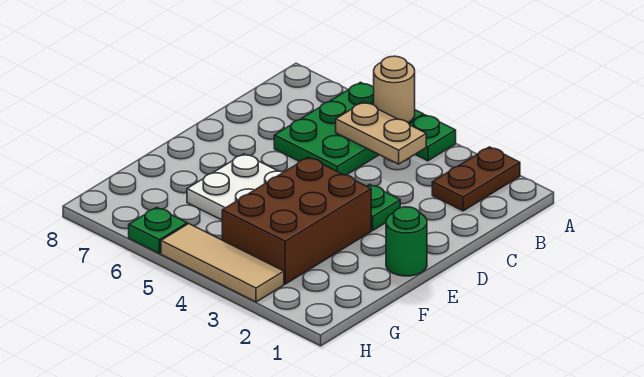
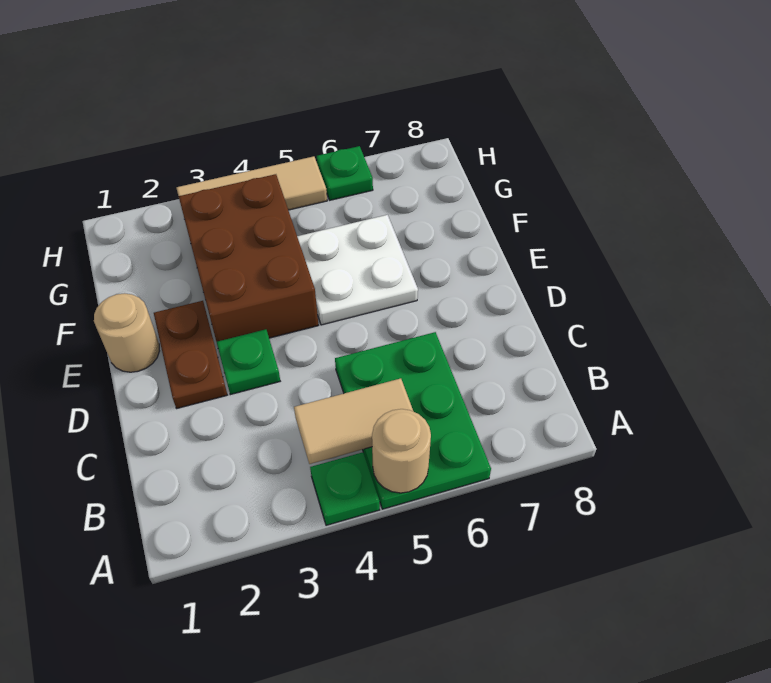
brown plate A2:B2 level 1 -> brown plate D2:E2 level 1
tan plate B4:B5 level 2 -> tan tile B4:B5 level 2
green round brick E1 level 1 -> tan round brick E1 level 1

